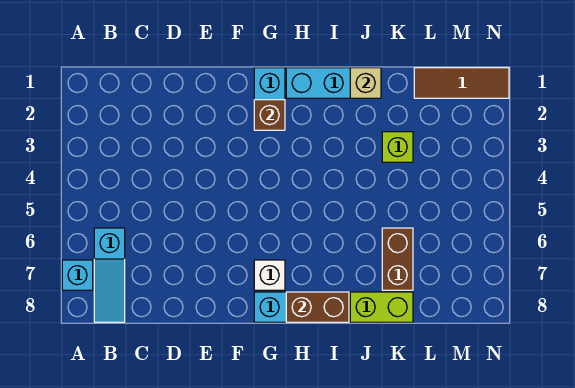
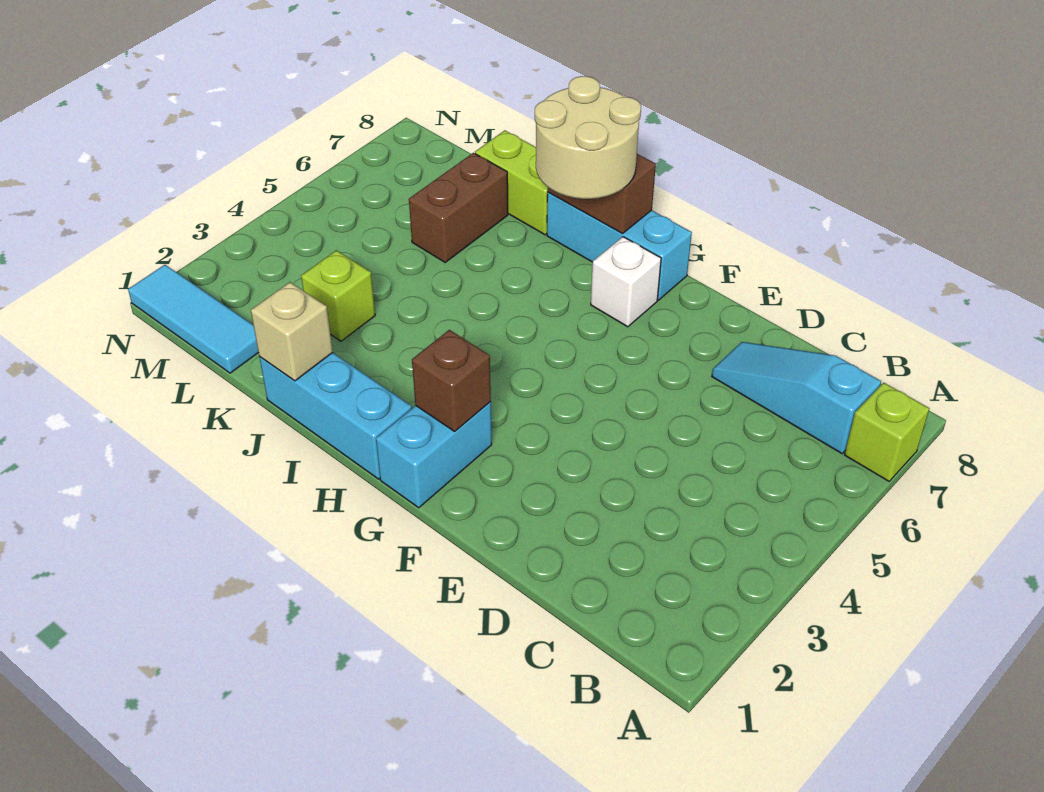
cyan brick A7 level 1 -> lime brick A7 level 1
cyan slope B6:B8 level 1 top 6 -> cyan slope B7:D7 level 1 top B
none -> tan round brick H7:I8 level 3
brown tile L1:N1 level 1 -> cyan tile L1:N1 level 1

